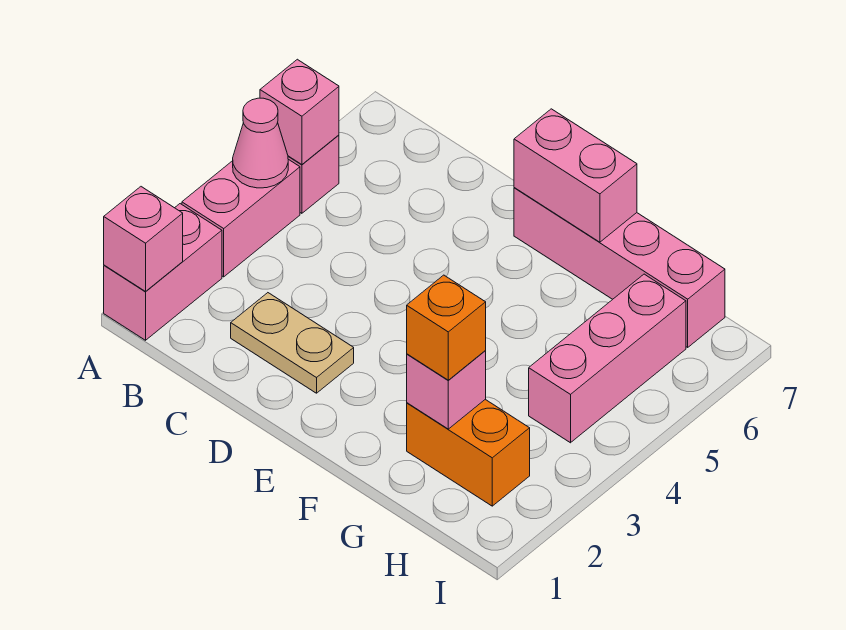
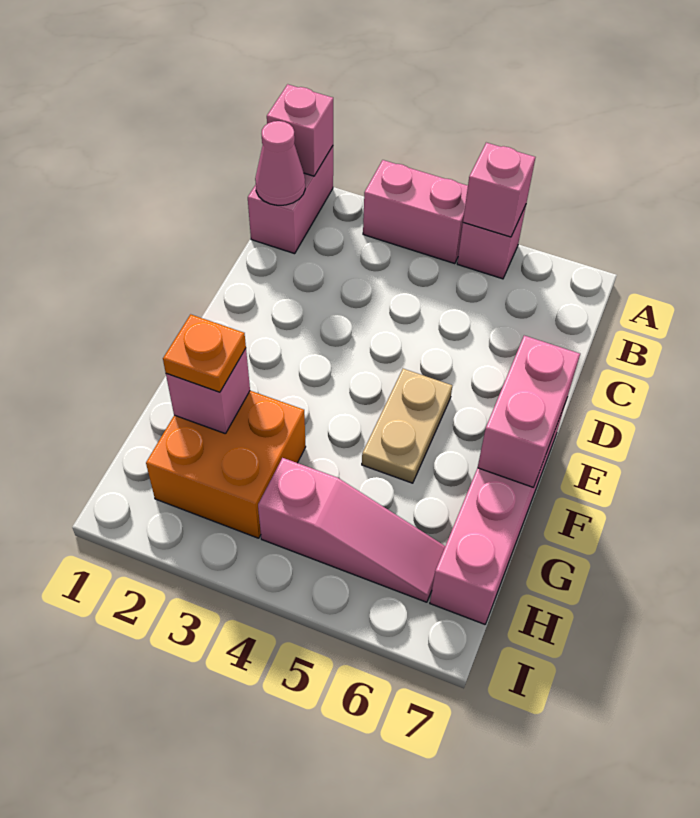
pink brick A1:A2 level 1 -> pink brick A1:B1 level 1
pink cone A4 level 2 -> pink cone B1 level 2
tan plate C2:D2 level 1 -> tan plate E5:F5 level 1
orange brick G2:H2 level 1 -> orange brick G2:H3 level 1
orange brick G2 level 3 -> orange plate G2 level 3
pink brick H4:H6 level 1 -> pink slope H4:H6 level 1 top 4

